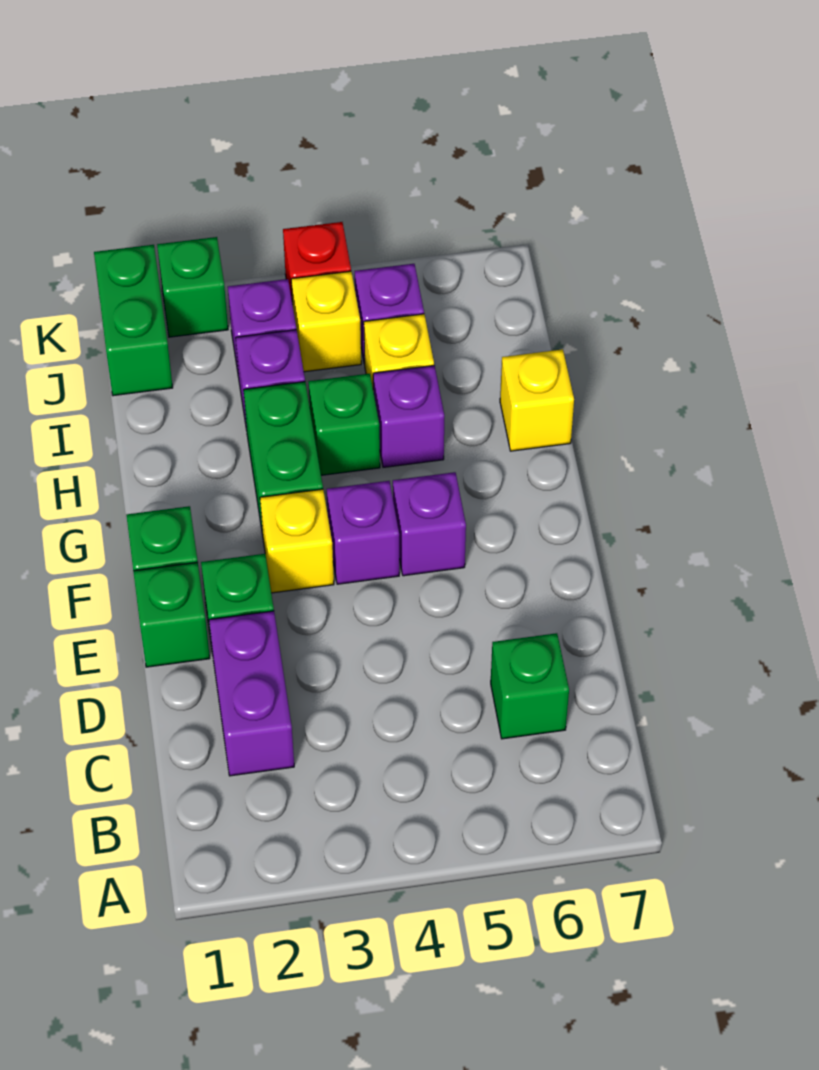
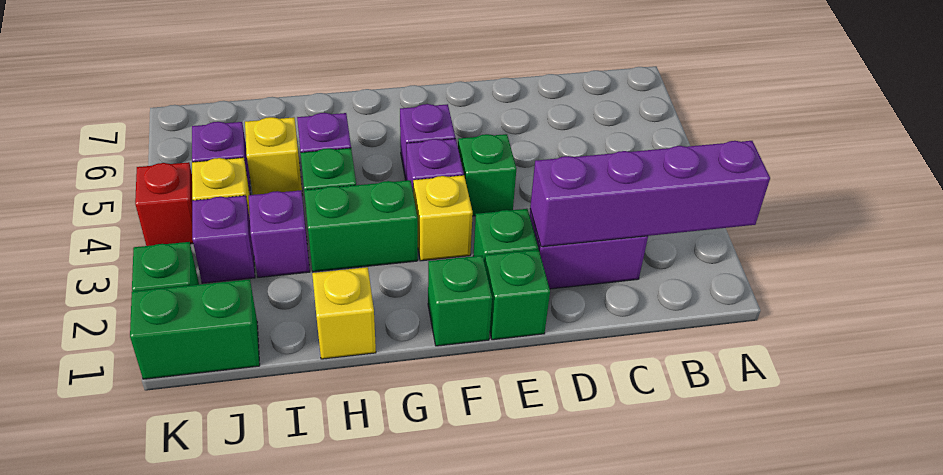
none -> purple brick A2:D2 level 2
green brick C6 level 1 -> green brick E4 level 1
yellow brick H7 level 1 -> yellow brick H1 level 1

